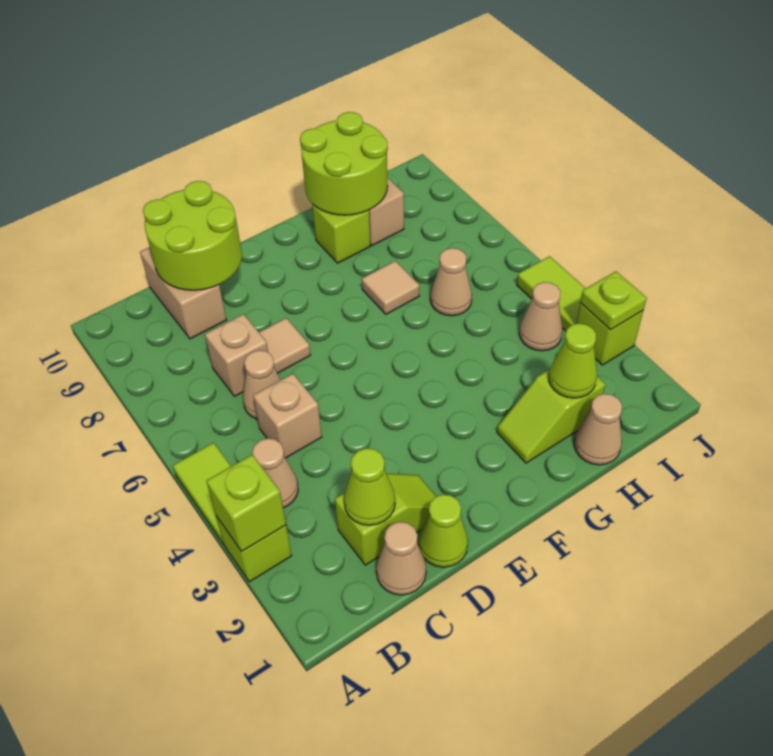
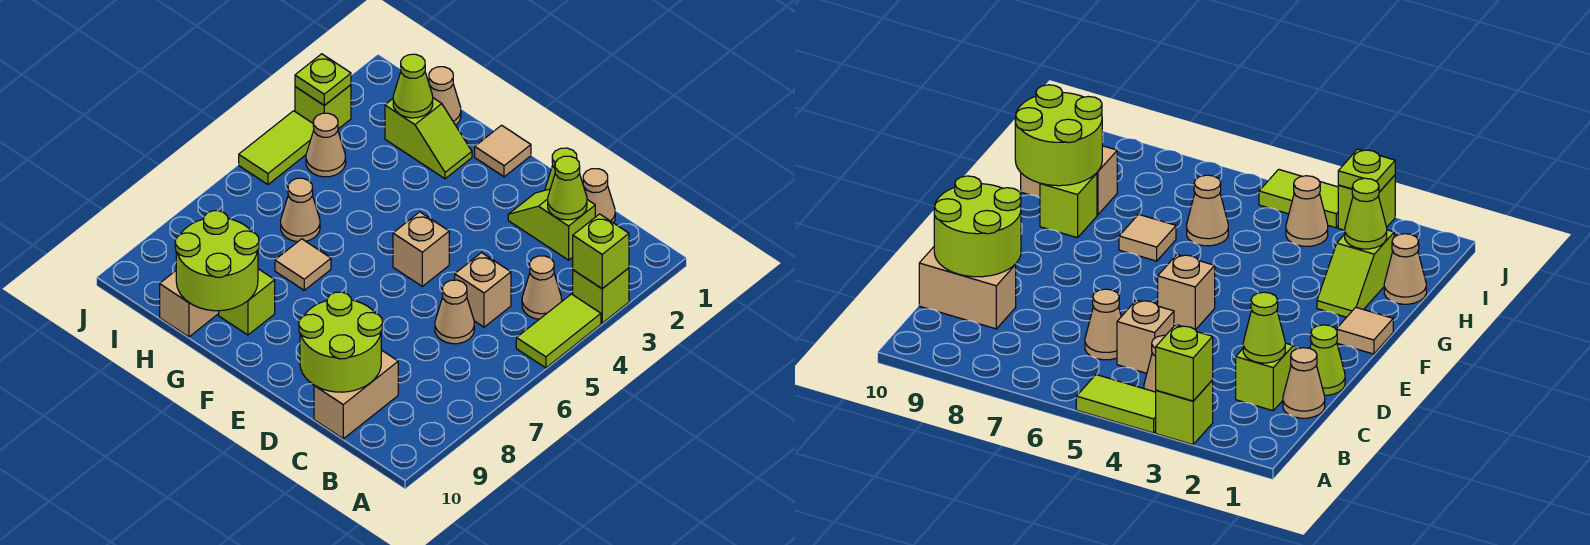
tan brick C7 level 1 -> tan brick E5 level 1
tan tile D7 level 1 -> tan tile F1 level 1

